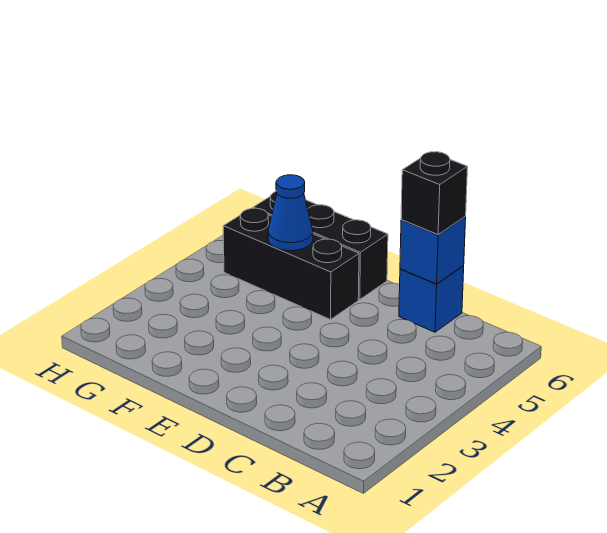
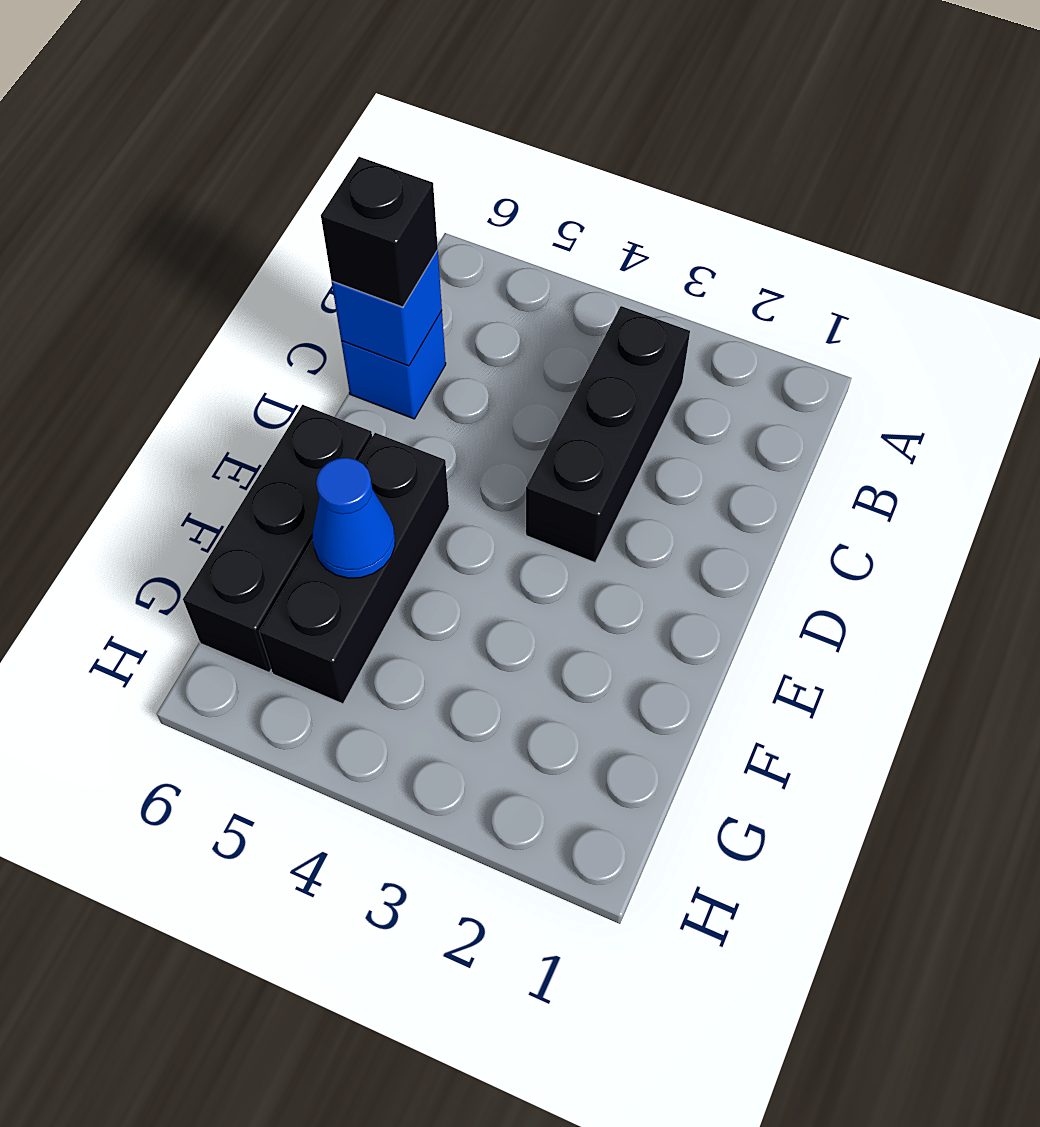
none -> black brick B3:D3 level 1

